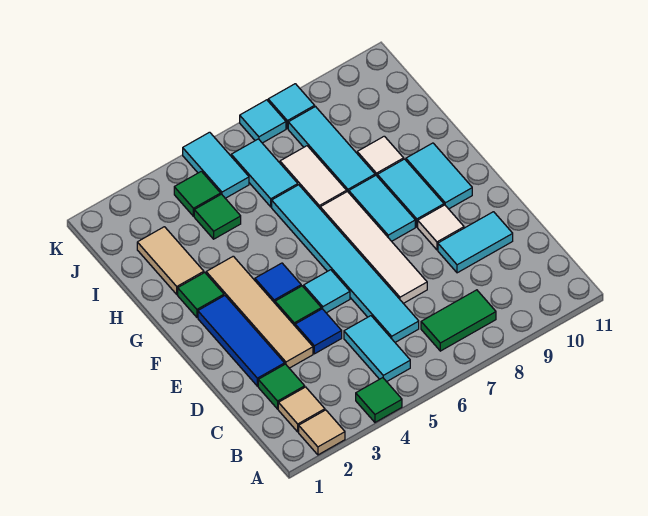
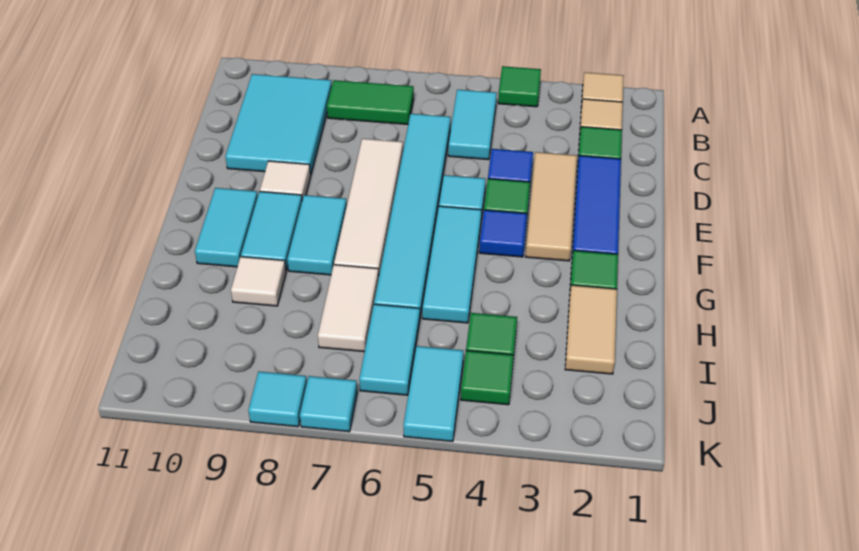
tan tile D3:G3 level 1 -> tan tile D3:F3 level 1
cyan tile D9:D10 level 1 -> cyan tile B9:D10 level 1
cyan tile H8:J8 level 1 -> cyan tile F5:H5 level 1

